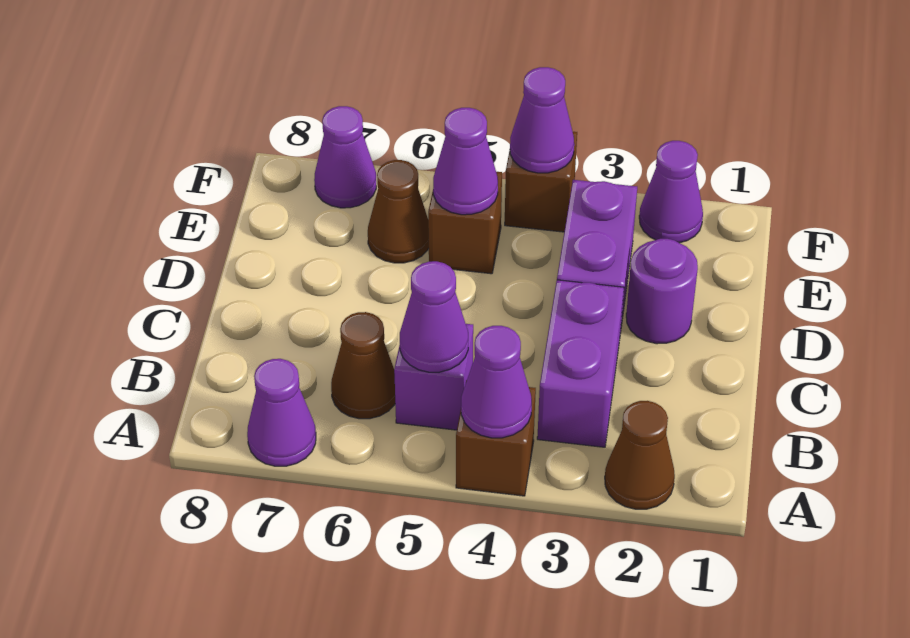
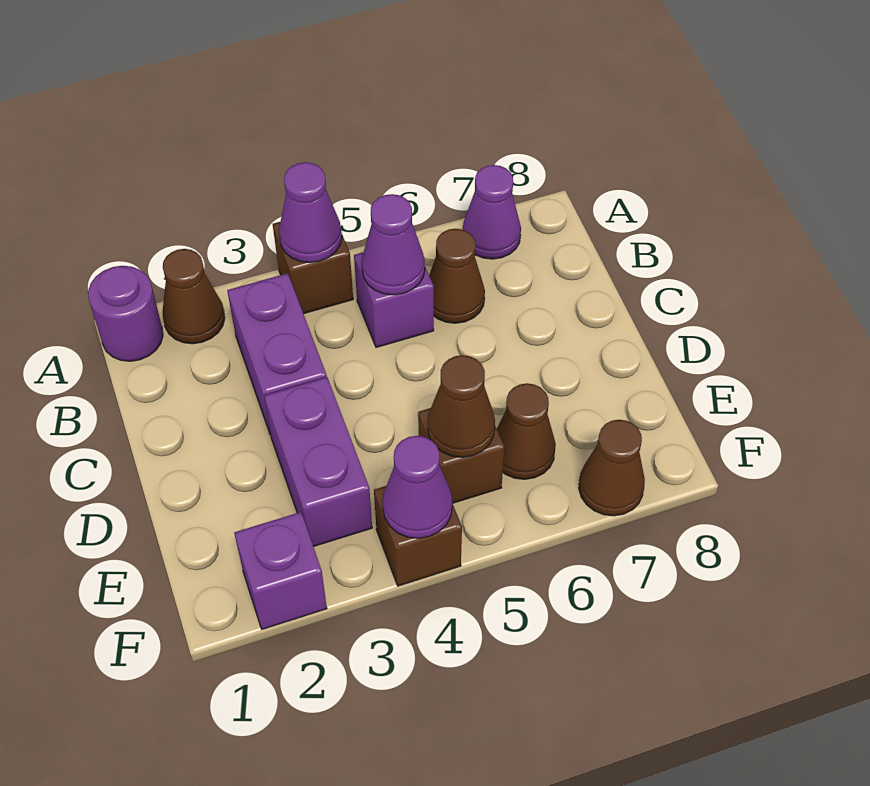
purple round brick D2 level 1 -> purple round brick A1 level 1
purple cone E5 level 2 -> brown cone E5 level 2
purple cone F2 level 1 -> purple brick F2 level 1
purple cone F7 level 1 -> brown cone F7 level 1

